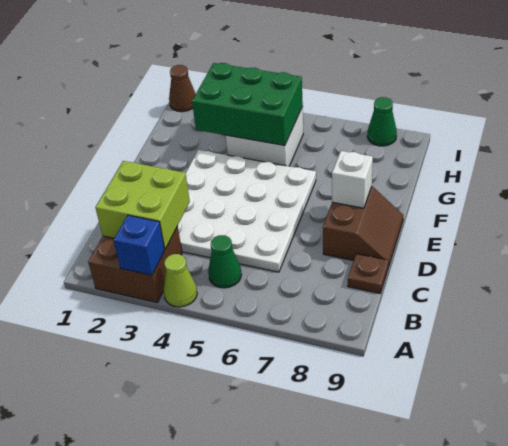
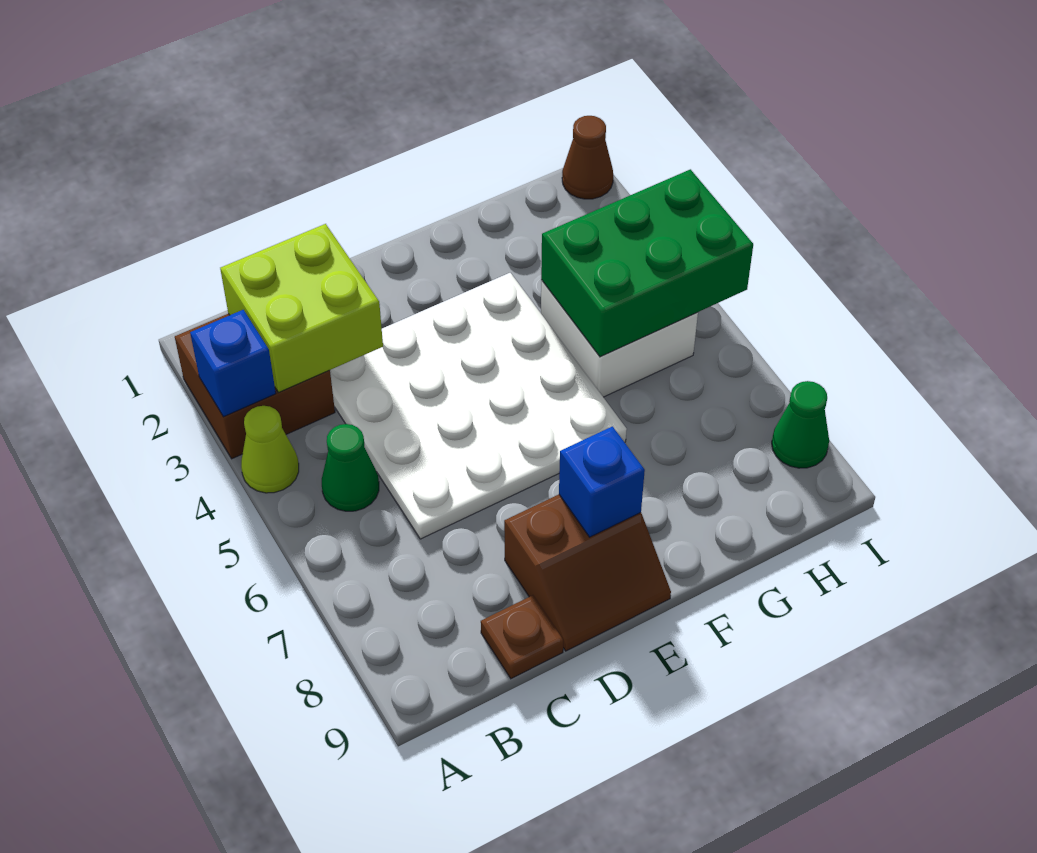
white brick E8 level 2 -> blue brick E8 level 2
green brick G3:H5 level 2 -> green brick G4:I5 level 2

